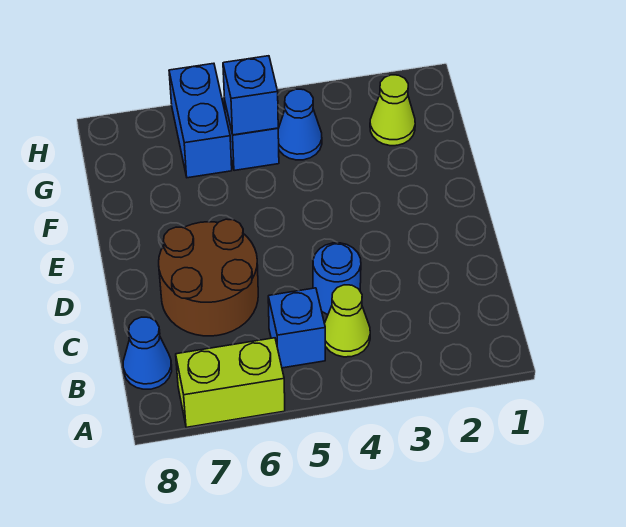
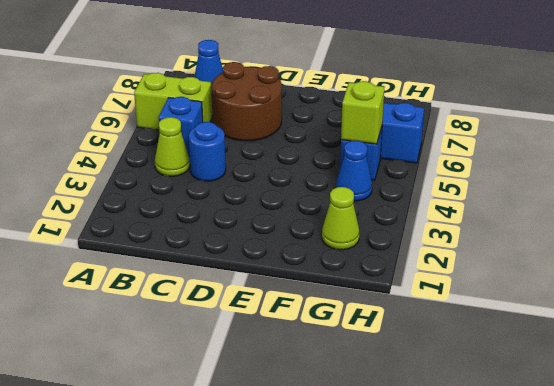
lime brick A6:A7 level 1 -> lime brick A6:B6 level 1
blue brick G5 level 2 -> lime brick G5 level 2

